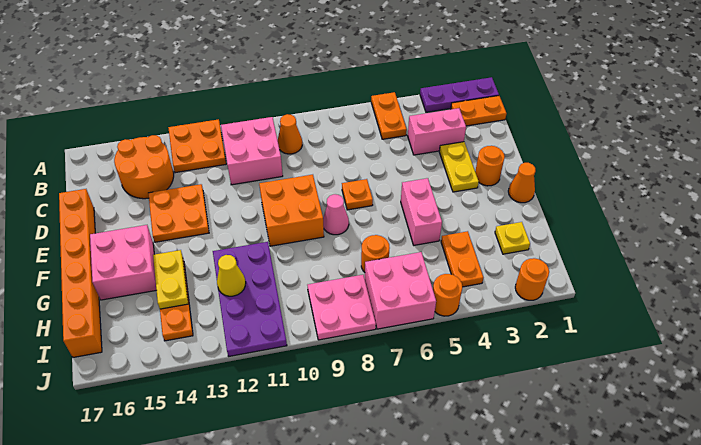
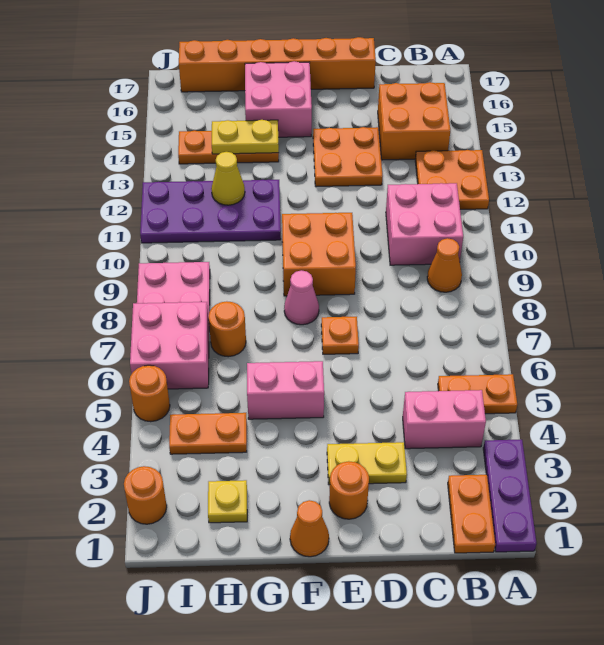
orange round brick B14:C15 level 1 -> orange brick B14:C15 level 1
pink brick C3:C4 level 1 -> pink brick B4:C4 level 1

